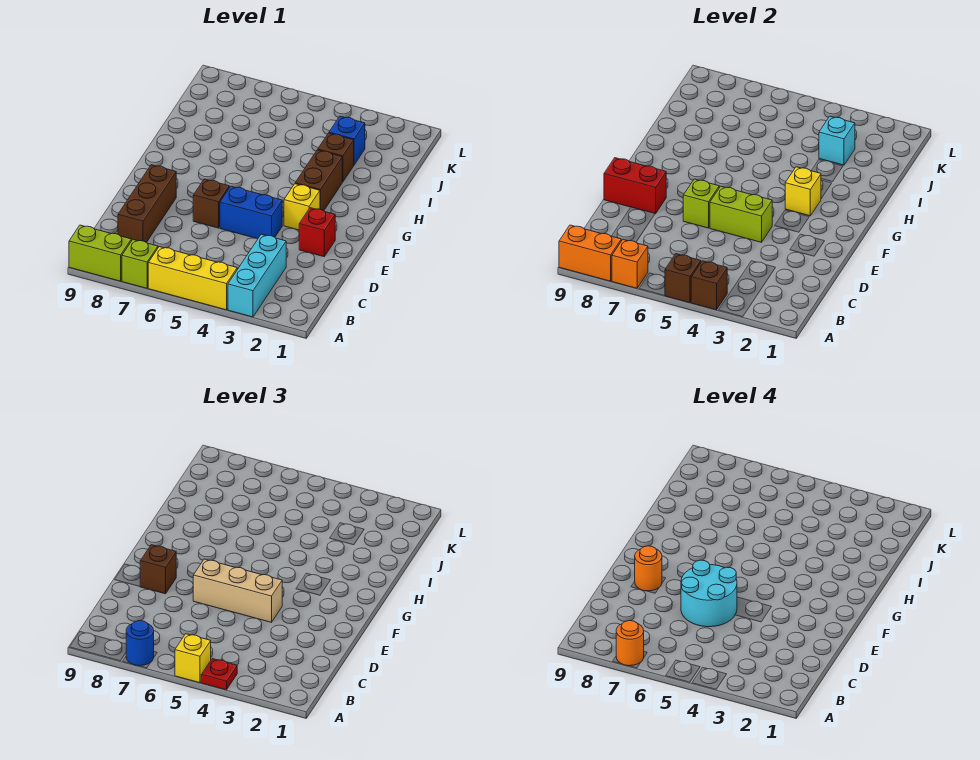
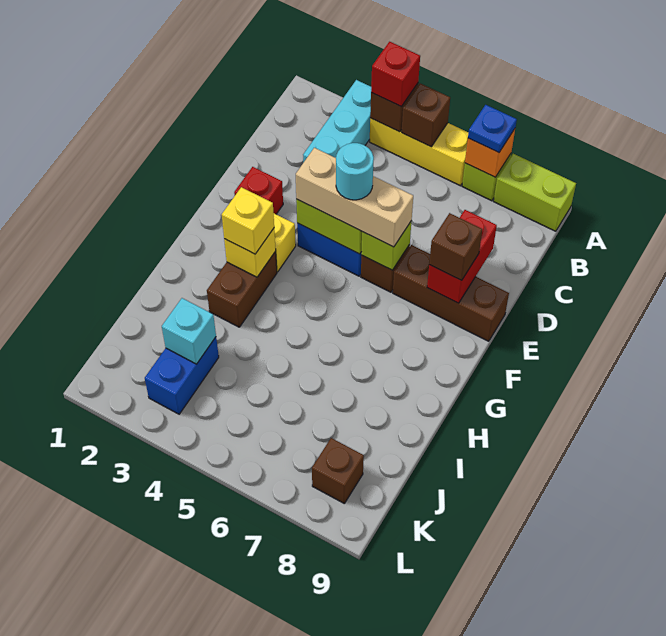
red plate A4 level 3 -> red brick A4 level 3
yellow brick A5 level 3 -> yellow brick G3 level 3
blue round brick A7 level 3 -> blue plate A7 level 3
orange round brick A7 level 4 -> none
orange brick A8:A9 level 2 -> none
brown brick C8:E8 level 1 -> brown brick E7:E9 level 1
cyan round brick D5:E6 level 4 -> cyan round brick E5 level 4
red brick E8:E9 level 2 -> red brick D8:E8 level 2
orange round brick E8 level 4 -> none
brown brick I3 level 1 -> brown brick K8 level 1
blue brick J3 level 1 -> blue brick J3:K3 level 1

